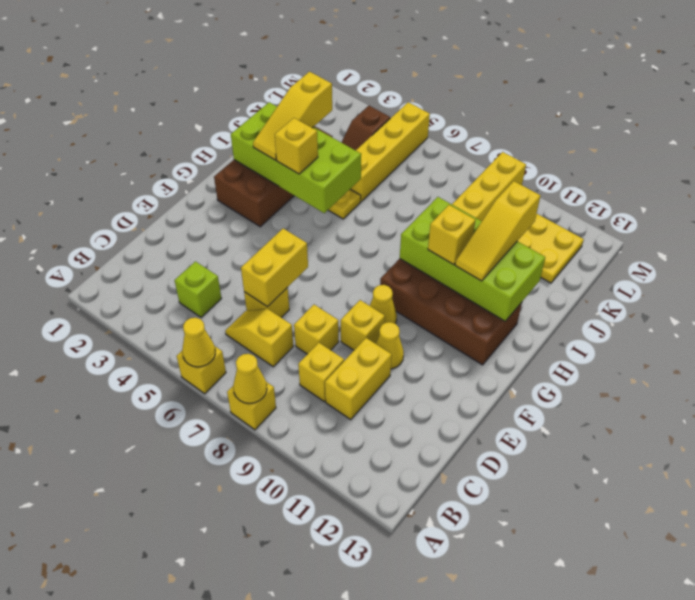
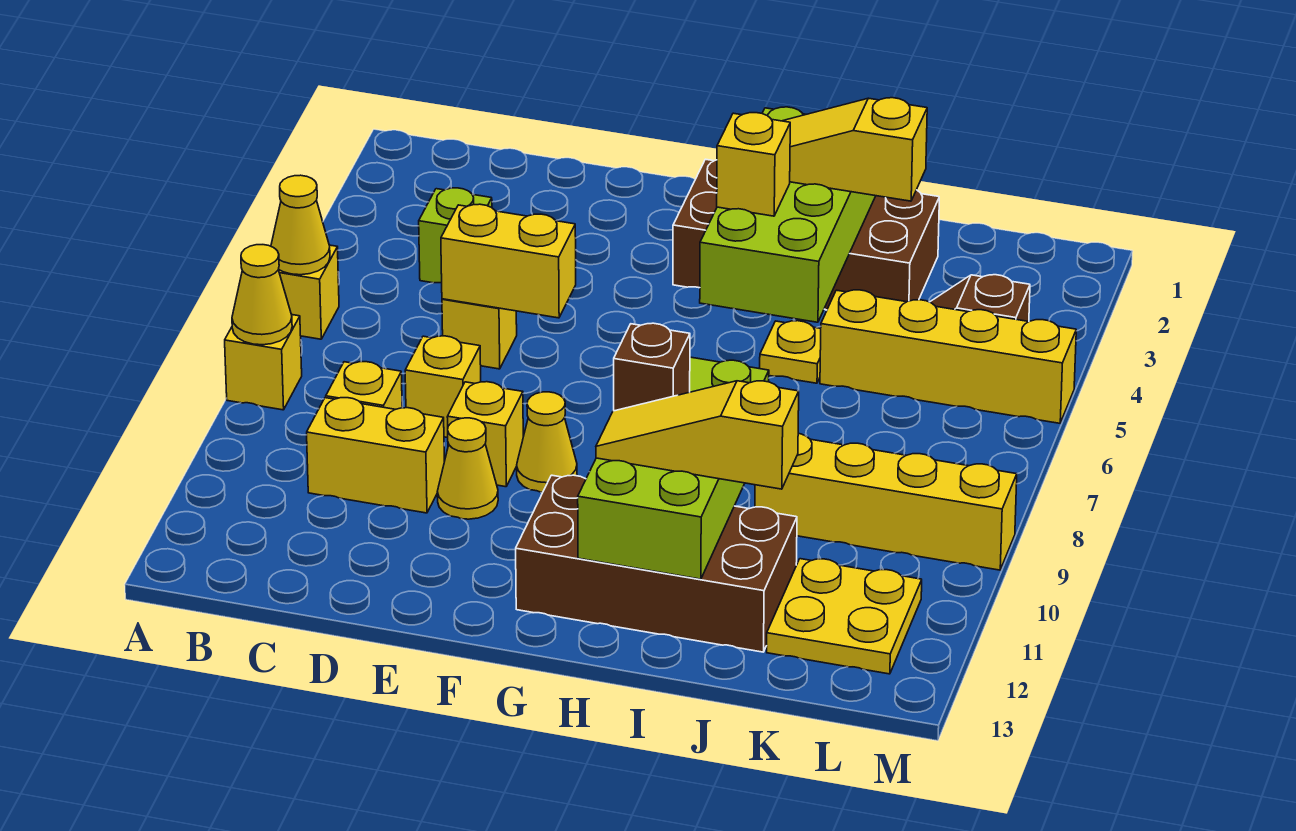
yellow slope C6:C7 level 1 top 7 -> none
brown brick G9:H12 level 1 -> brown brick G11:J12 level 1
yellow brick H10 level 3 -> brown brick H10 level 3

